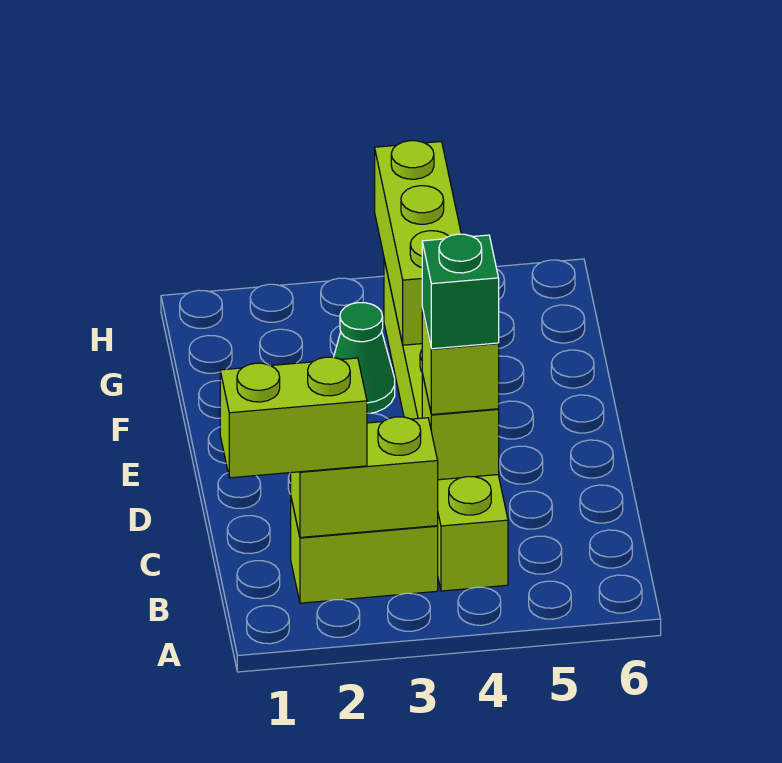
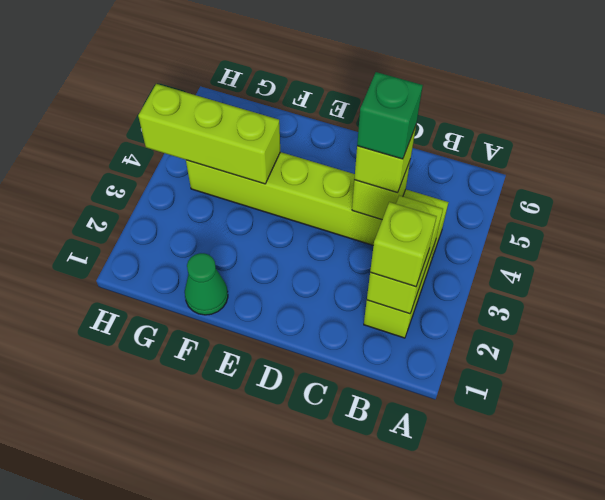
lime brick B1:B2 level 3 -> lime brick B2 level 3
green cone F3 level 1 -> green cone F1 level 1

